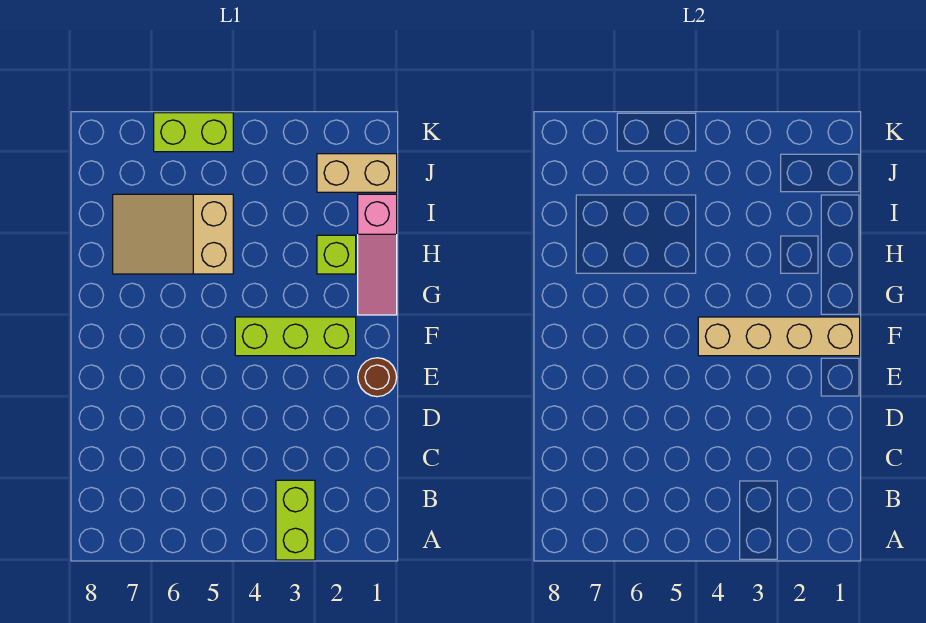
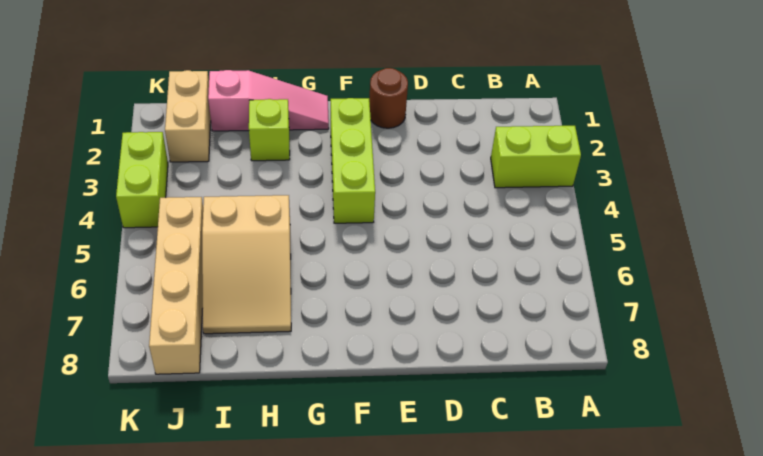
tan brick F1:F4 level 2 -> tan brick J5:J8 level 1
lime brick K5:K6 level 1 -> lime brick K3:K4 level 1

